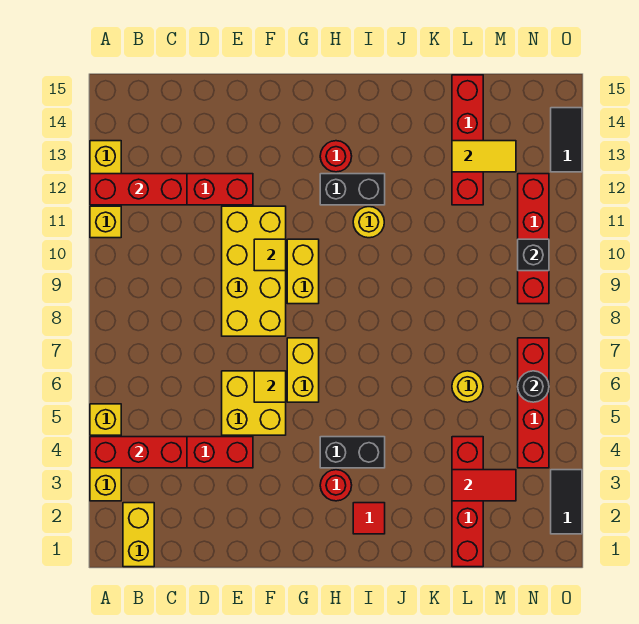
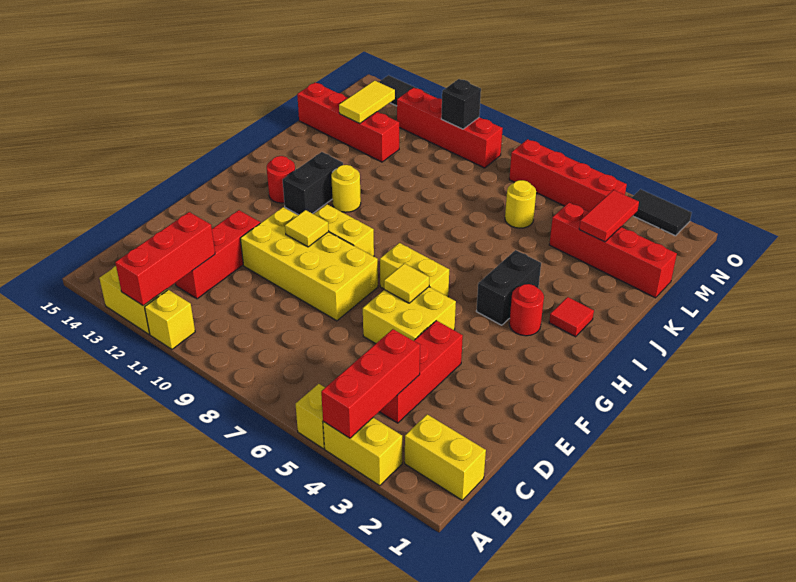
black round brick N6 level 2 -> none

